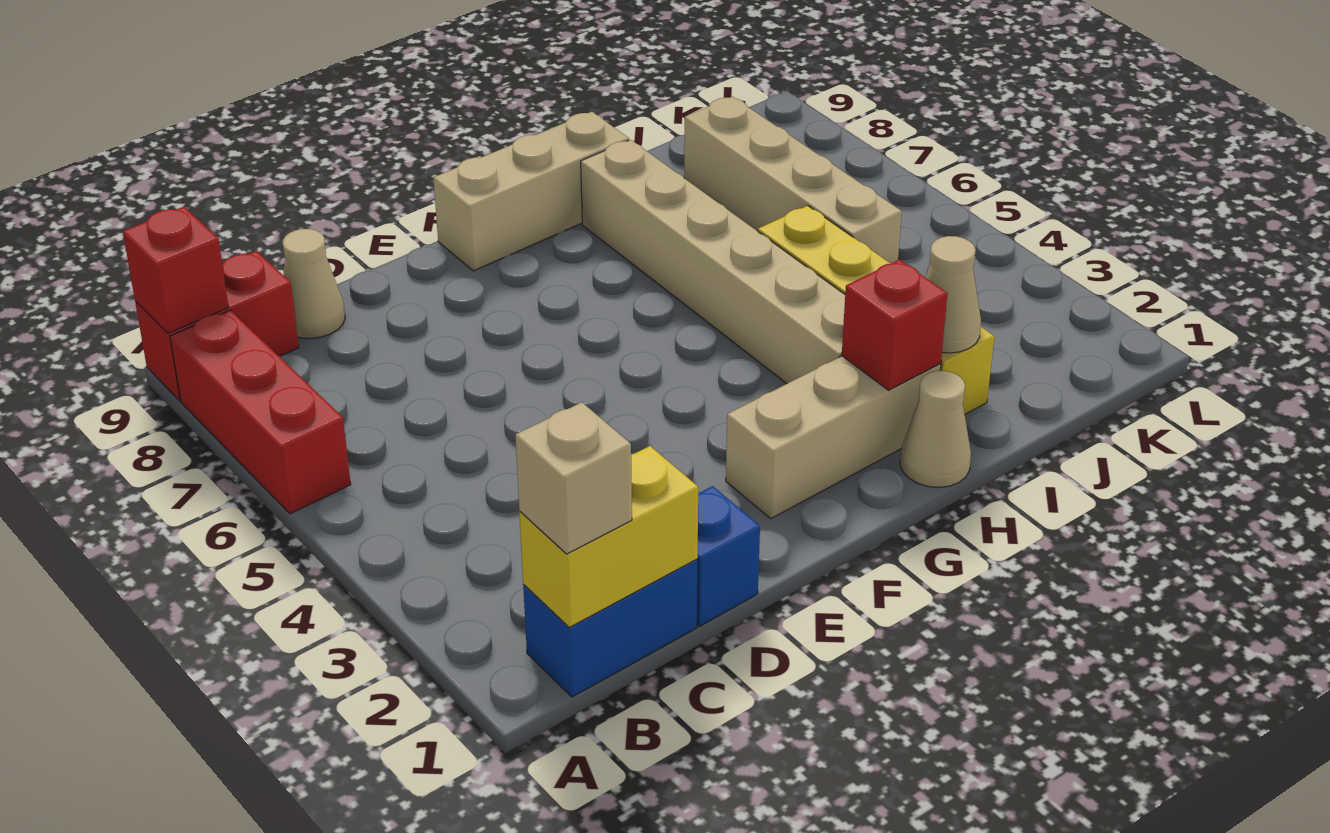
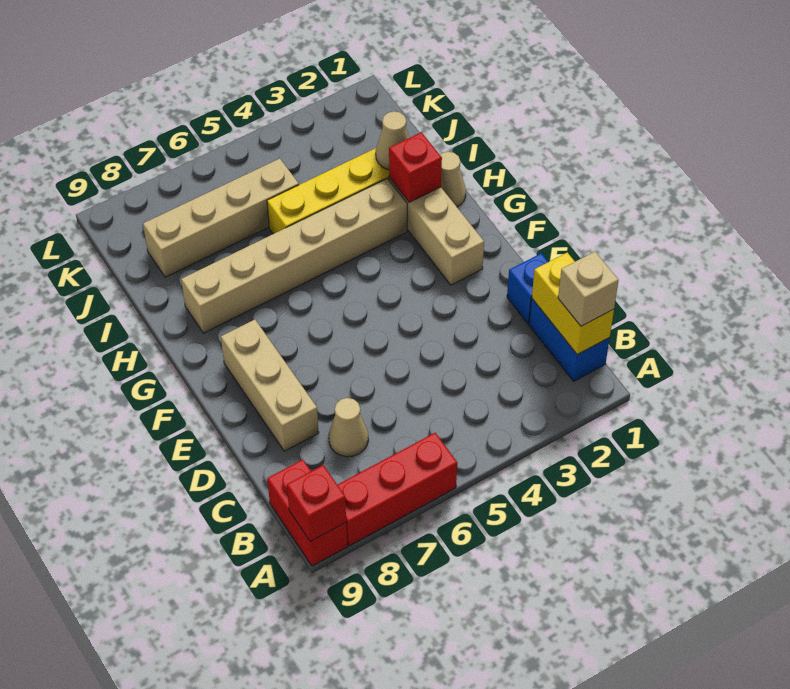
tan cone C9 level 1 -> tan cone C7 level 1
tan brick F9:H9 level 1 -> tan brick D8:F8 level 1

